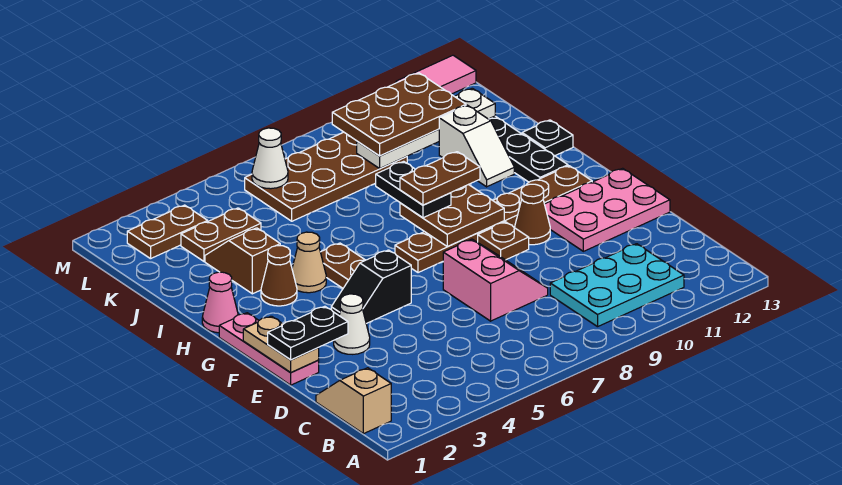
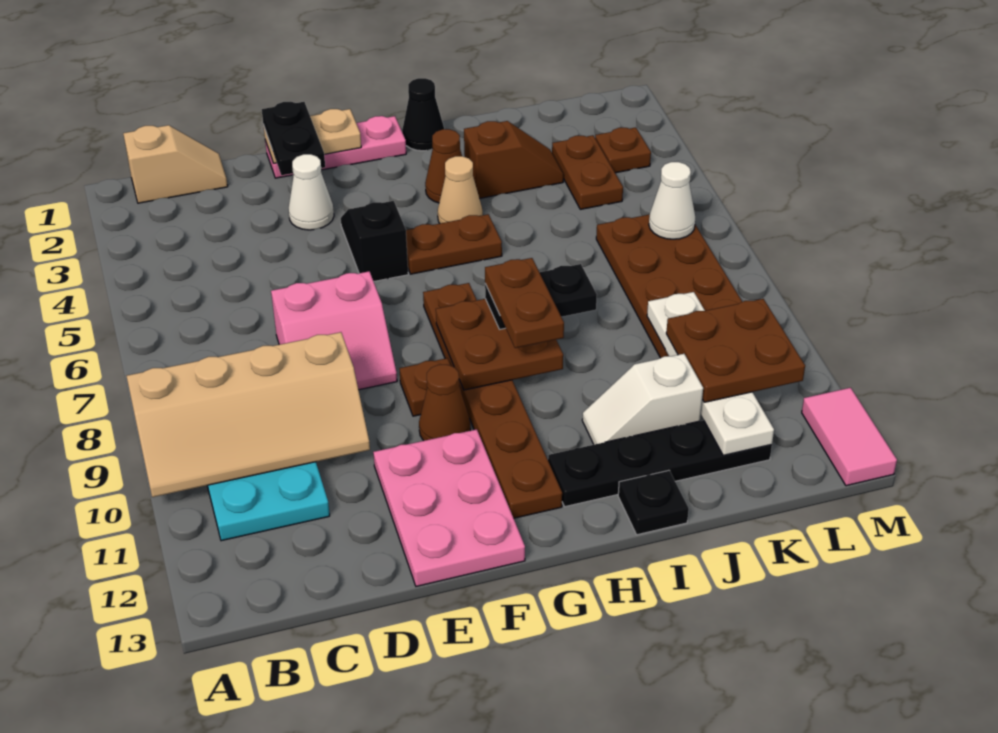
none -> tan slope A9:D10 level 2 top 9
pink cone H1 level 1 -> black cone H1 level 1
brown plate K9:L11 level 3 -> brown plate K10:L11 level 3
brown plate L2:L3 level 1 -> brown plate L3 level 1

